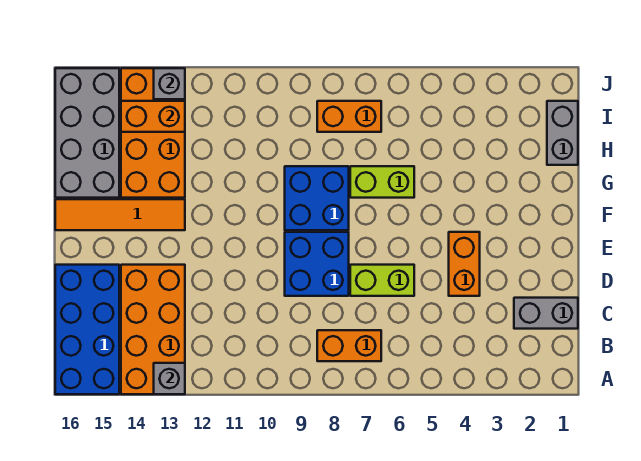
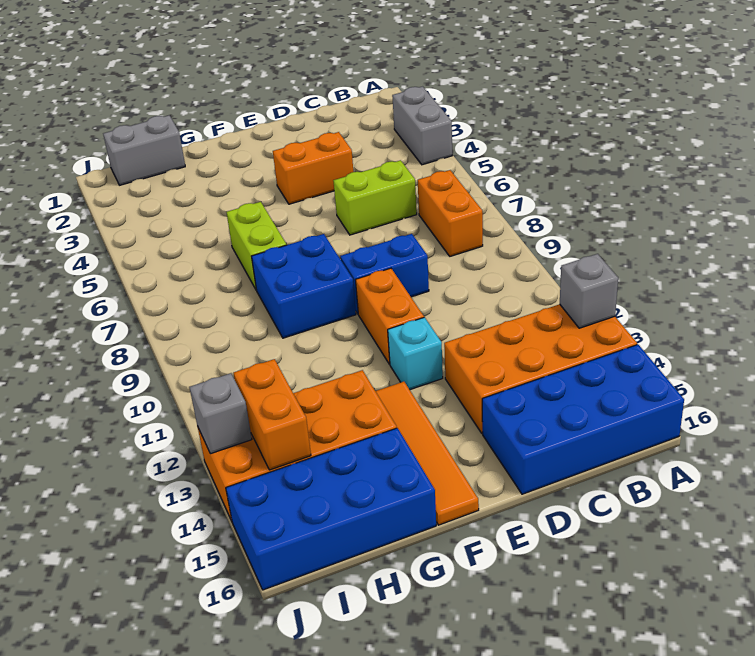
grey brick C1:C2 level 1 -> grey brick A3:A4 level 1
lime brick D6:D7 level 1 -> lime brick C6:D6 level 1
blue brick D8:E9 level 1 -> blue brick D9:E9 level 1
none -> cyan brick E12 level 1
grey brick G15:J16 level 1 -> blue brick G15:J16 level 1
orange brick I7:I8 level 1 -> orange brick E10:E11 level 1

